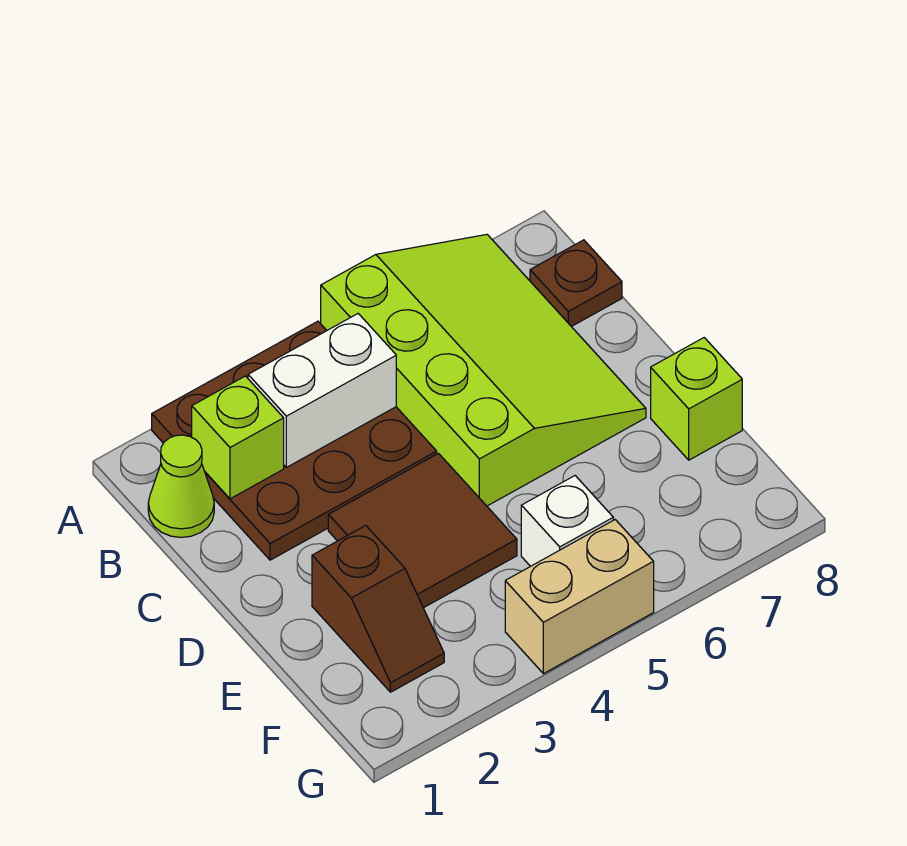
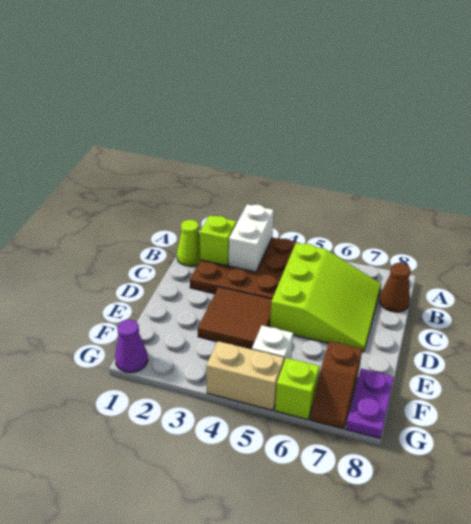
lime slope A5:D7 level 1 top 5 -> lime slope B5:D7 level 1 top 5
white brick B3:B4 level 2 -> white brick A3:B3 level 2
brown plate B8 level 1 -> brown cone B8 level 1
brown slope E2:F2 level 1 top E -> brown slope F7:G7 level 1 top F
lime brick E8 level 1 -> lime brick G6 level 1
none -> purple plate F8:G8 level 1
none -> purple cone G1 level 1

